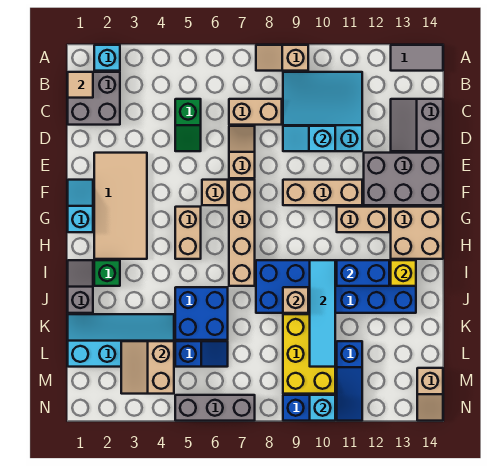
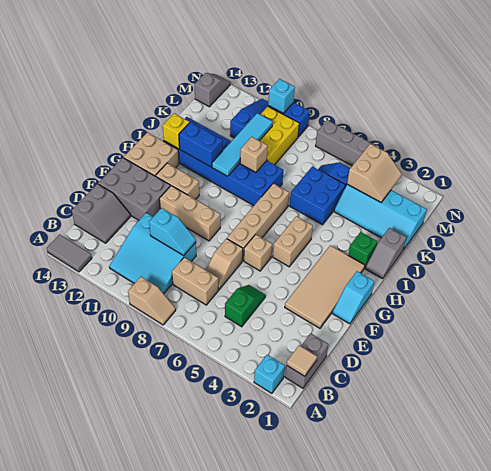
grey brick B1:C2 level 1 -> grey brick B1:C1 level 1
tan slope M14:N14 level 1 top M -> grey slope M14:N14 level 1 top M

